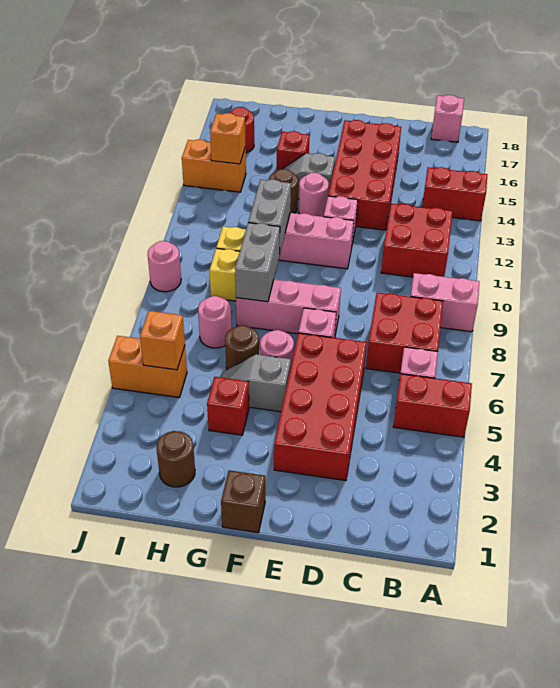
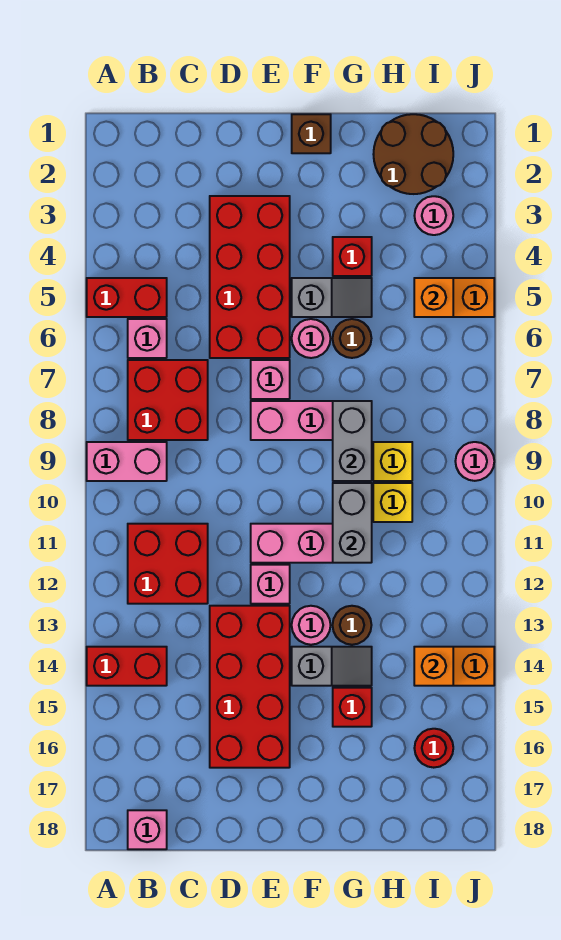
brown round brick H2 level 1 -> brown round brick H1:I2 level 1
pink round brick H7 level 1 -> pink round brick I3 level 1

